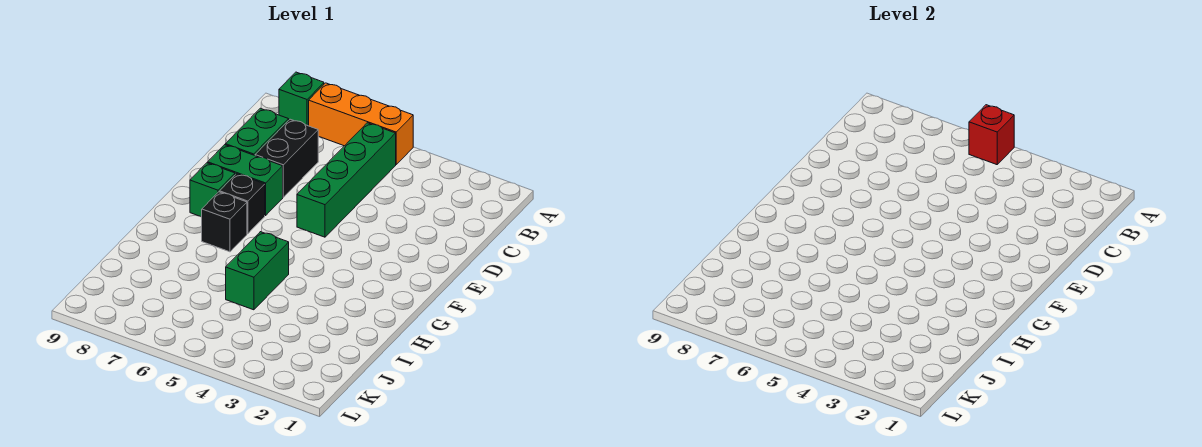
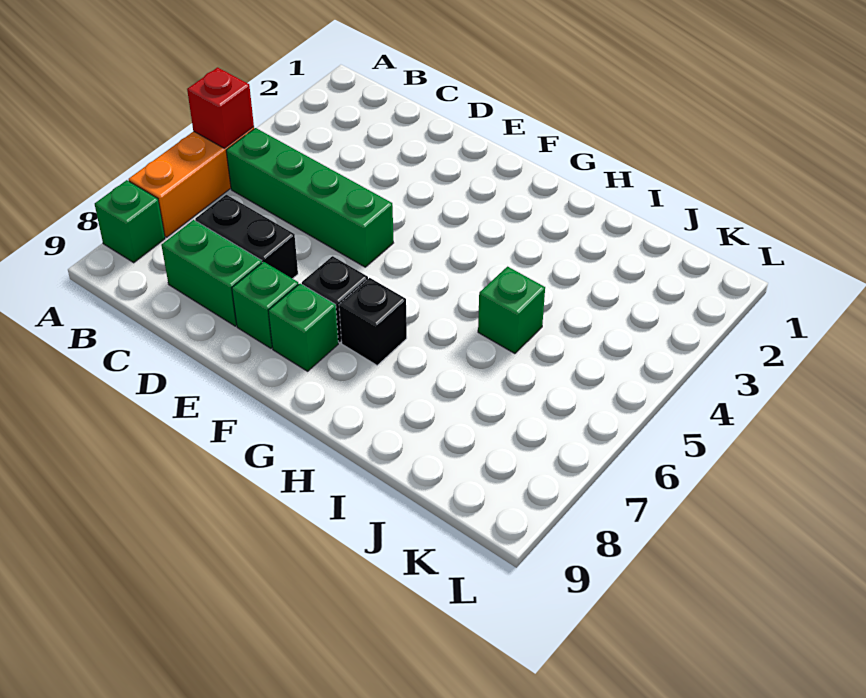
green brick E7:E8 level 1 -> green brick E8 level 1
green brick H5:I5 level 1 -> green brick I5 level 1

